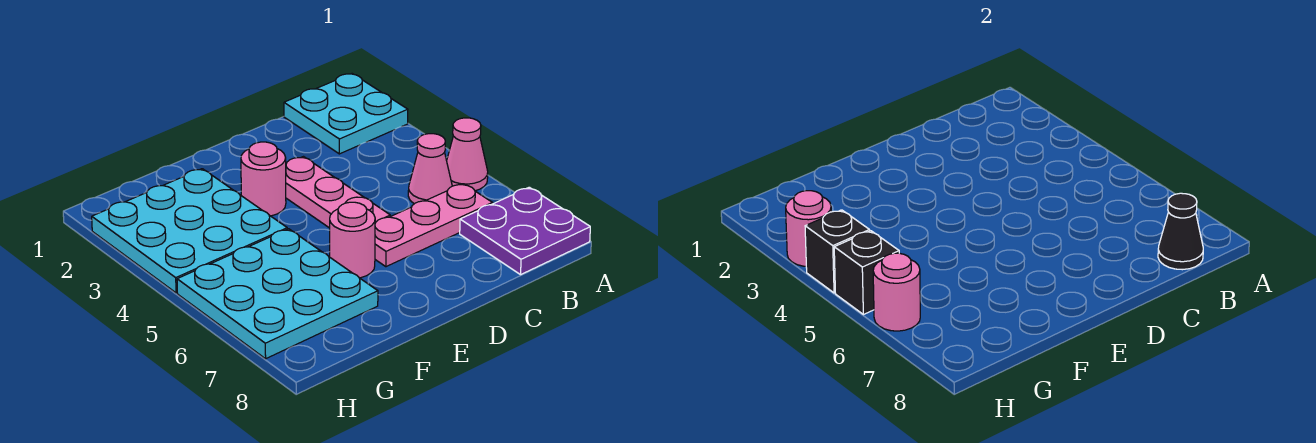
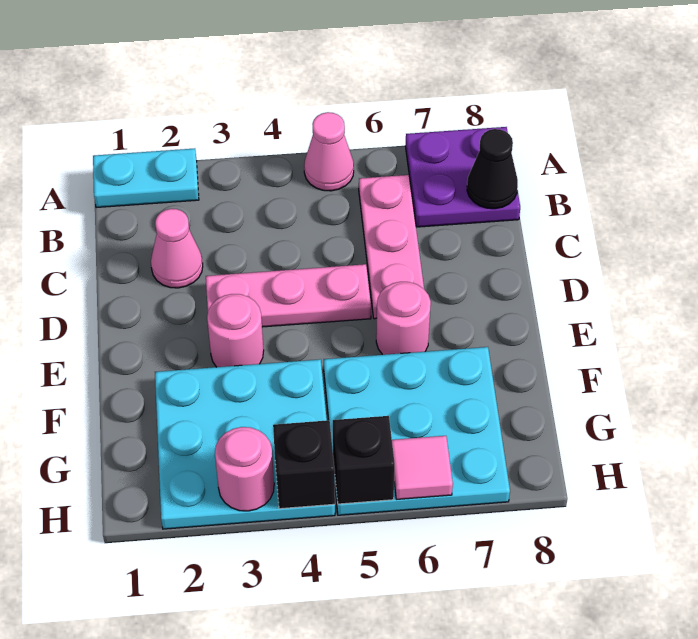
cyan plate A1:B2 level 1 -> cyan plate A1:A2 level 1
pink cone B5 level 1 -> pink cone C2 level 1
pink round brick H6 level 2 -> pink tile H6 level 2

